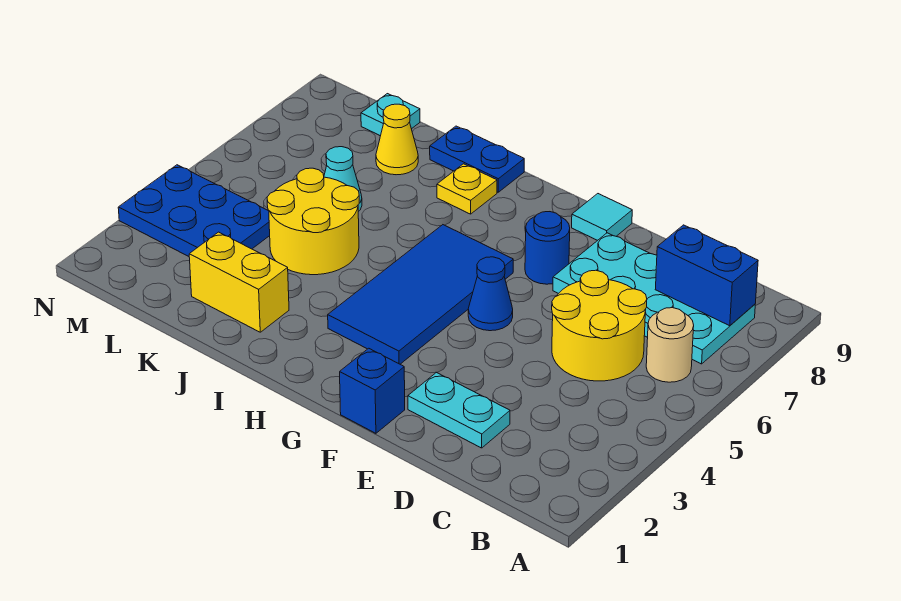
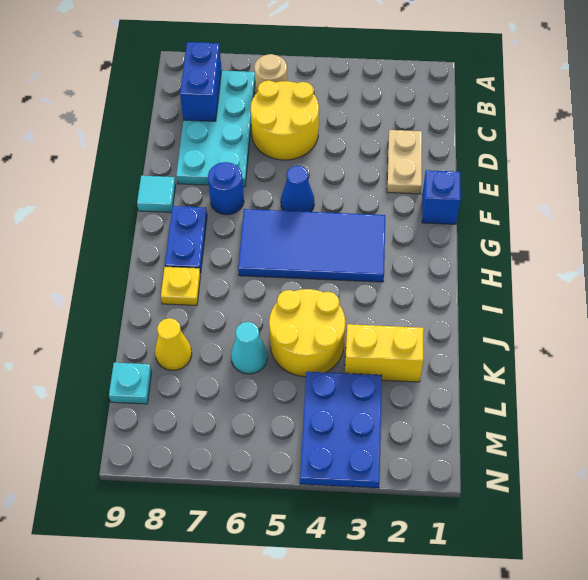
cyan plate D2:E2 level 1 -> tan plate D2:E2 level 1
blue plate I9:J9 level 1 -> blue plate G8:H8 level 1
yellow brick J2:K2 level 1 -> yellow brick K2:K3 level 1

